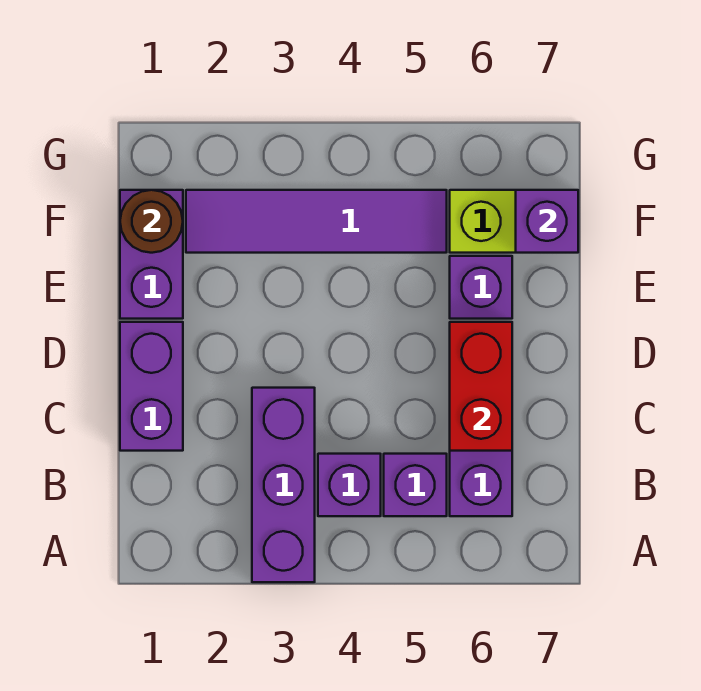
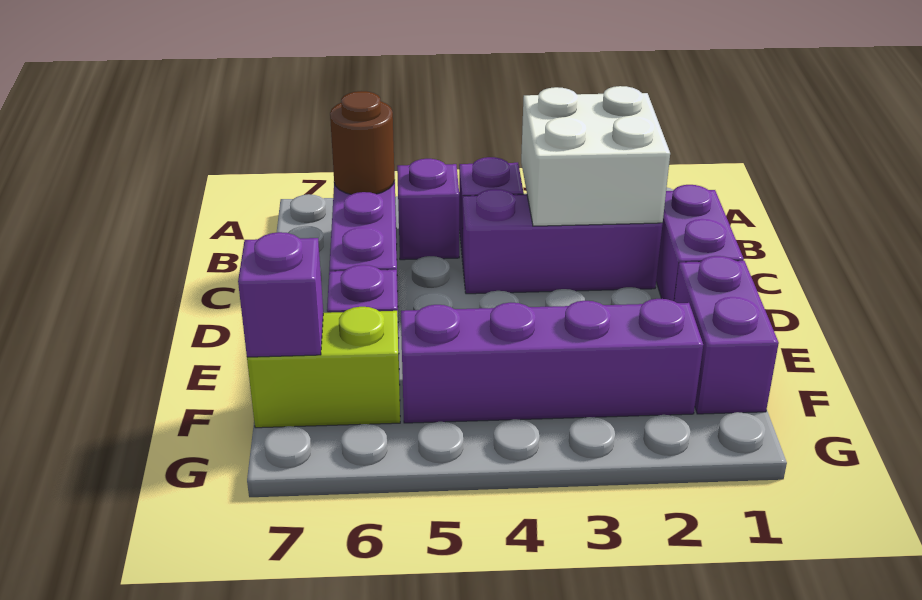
purple brick A3:C3 level 1 -> purple brick C2:C4 level 1
none -> white brick B2:C3 level 2
red brick C6:D6 level 2 -> none
brown round brick F1 level 2 -> brown round brick B6 level 2
purple tile F2:F5 level 1 -> purple brick F2:F5 level 1

